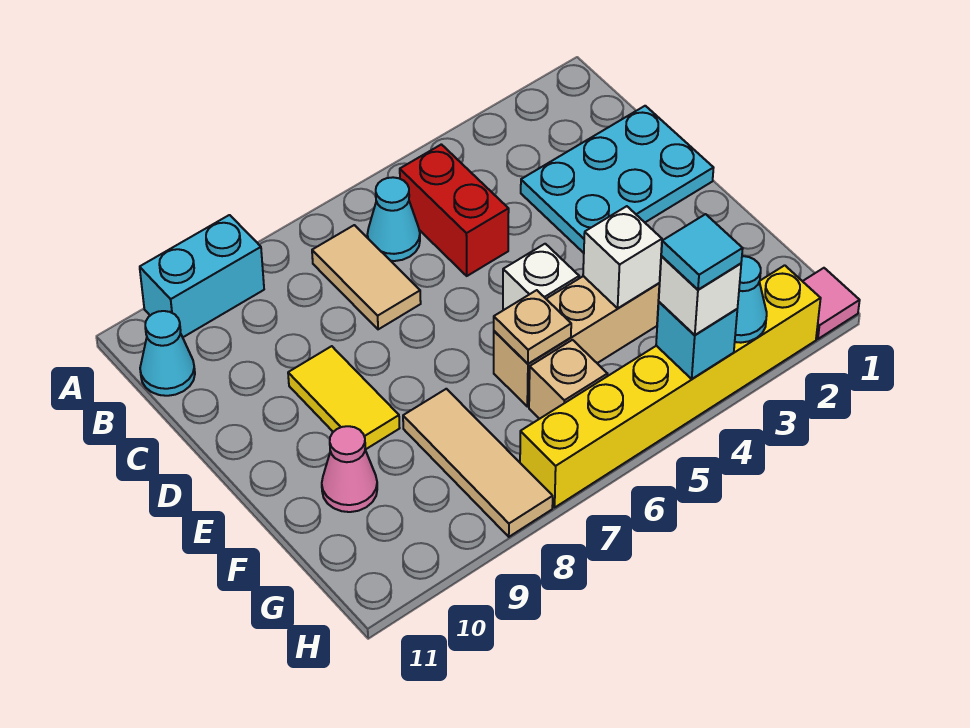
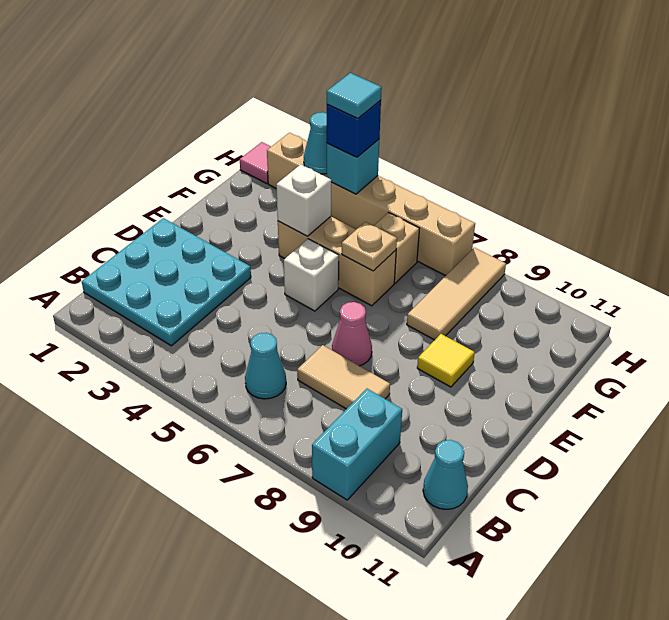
cyan brick A9:A10 level 1 -> cyan brick A9:B9 level 1
red brick B5:C5 level 1 -> none
tan tile B7:C7 level 1 -> tan tile C7:C8 level 1
cyan plate C1:D3 level 1 -> cyan plate B1:D3 level 1
yellow tile D9:E9 level 1 -> yellow tile E9 level 1
pink cone F10 level 1 -> pink cone D7 level 1
yellow brick H2:H7 level 1 -> tan brick H2:H7 level 1
white brick H4 level 3 -> blue brick H4 level 3

